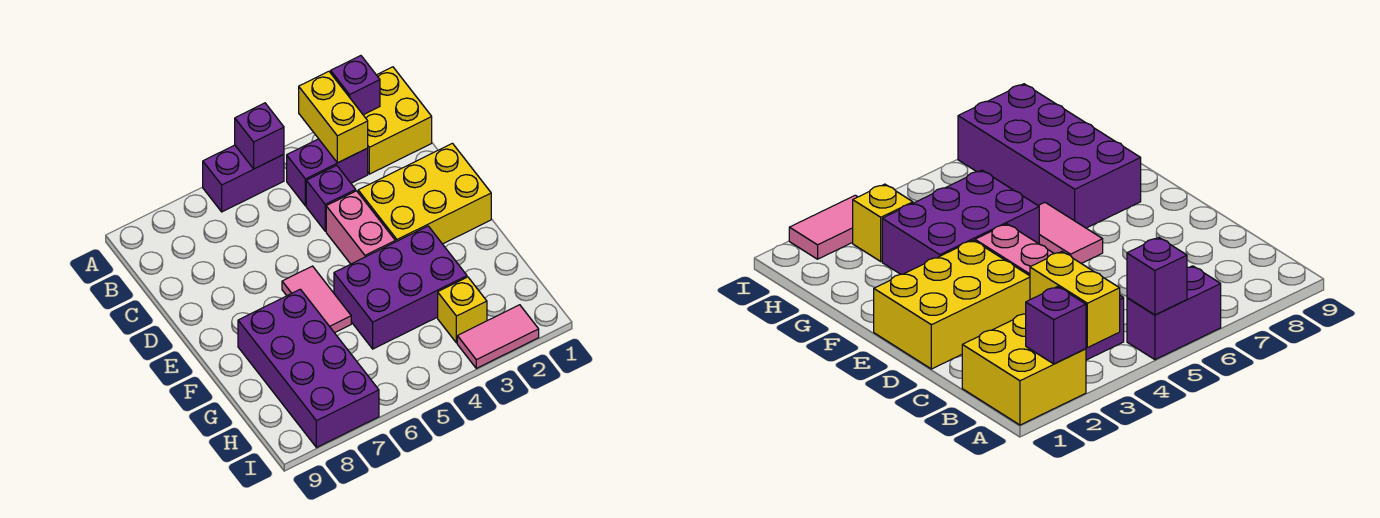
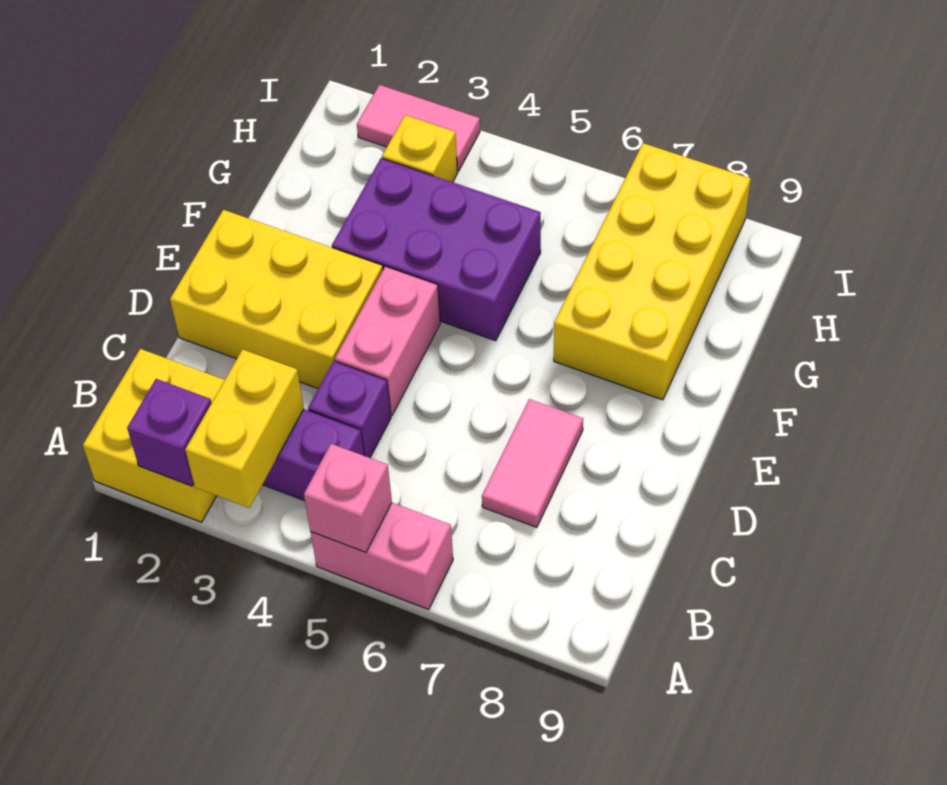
purple brick A5:A6 level 1 -> pink brick A5:A6 level 1
purple brick A5 level 2 -> pink brick A5 level 2
pink tile E6:F6 level 1 -> pink tile C7:D7 level 1
purple brick F7:I8 level 1 -> yellow brick F7:I8 level 1

